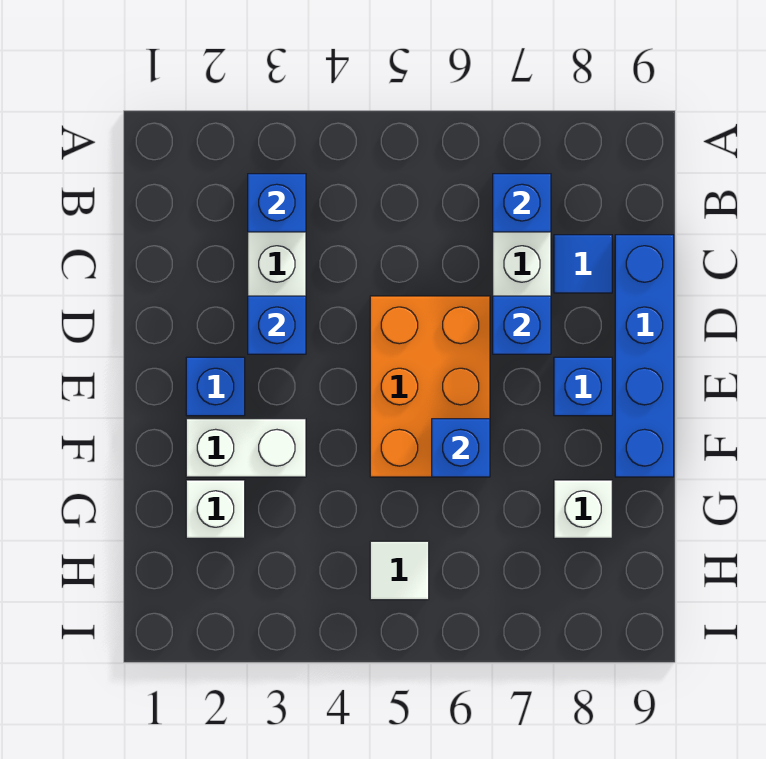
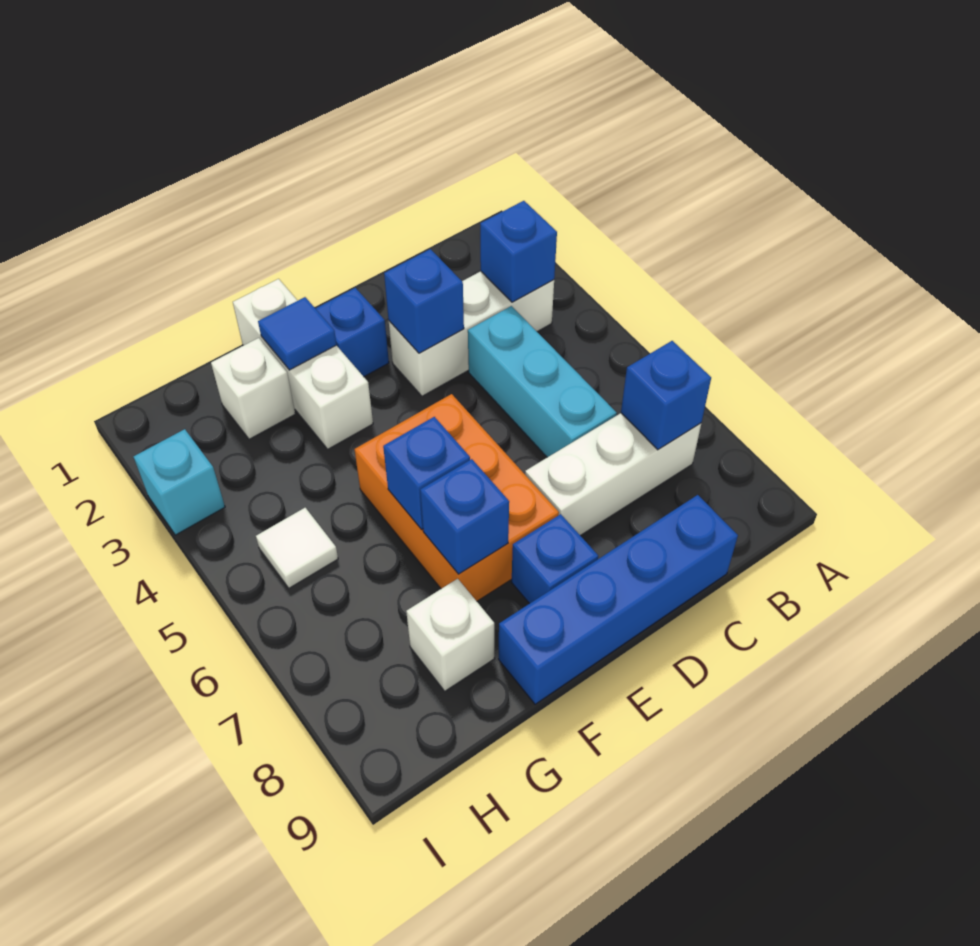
none -> cyan brick C4:C6 level 1
blue tile C8 level 1 -> blue tile F2 level 2
orange brick D5:F6 level 1 -> orange brick E5:F7 level 1
blue brick D7 level 2 -> blue brick F7 level 2
white brick F2:F3 level 1 -> white brick F1:F3 level 1
none -> cyan brick I3 level 1

